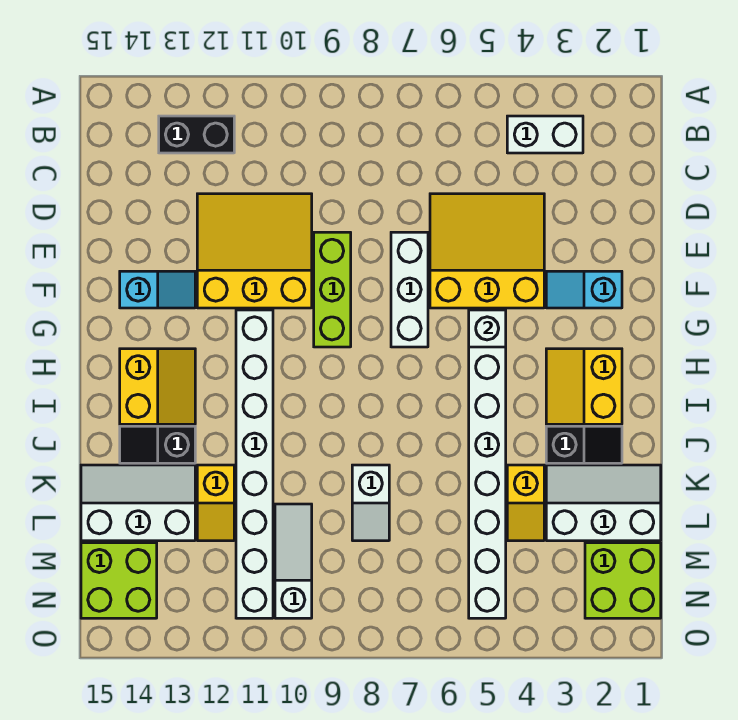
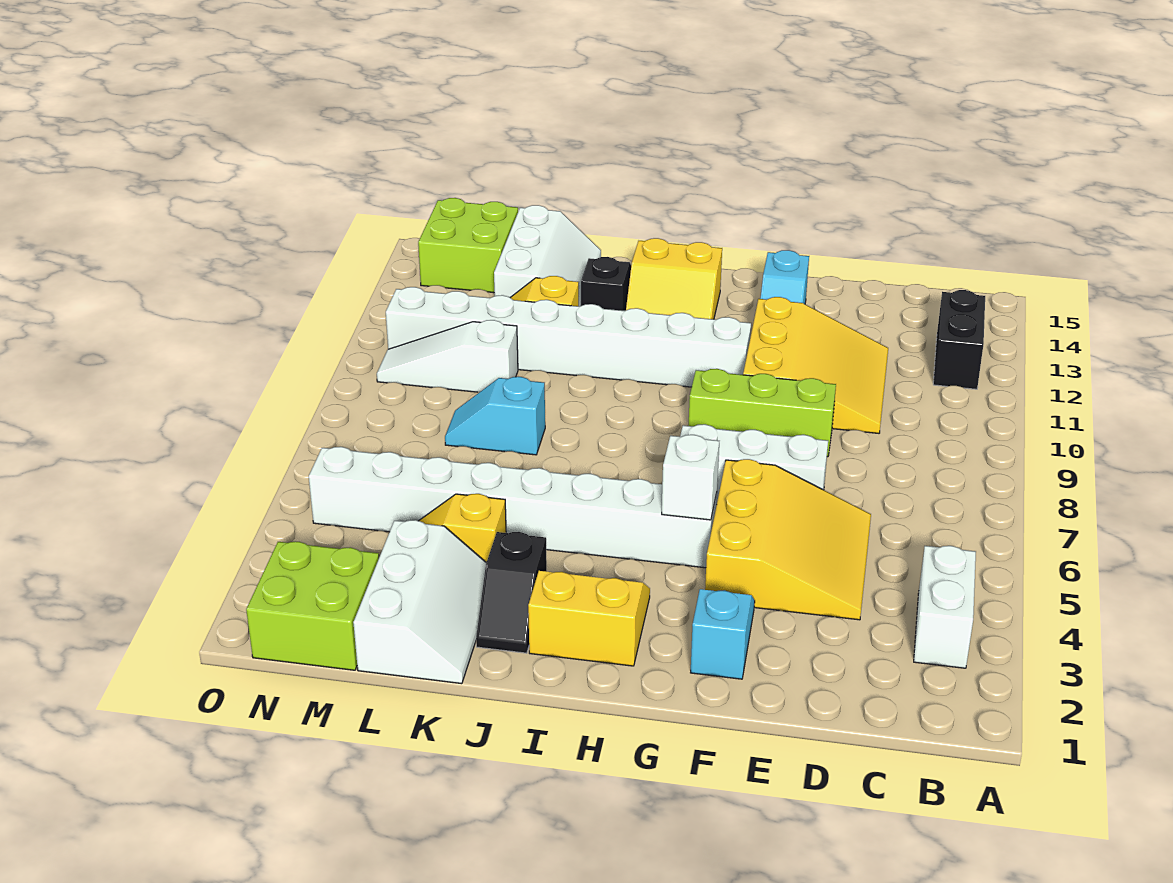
white slope K8:L8 level 1 top K -> cyan slope K8:L8 level 1 top K
white slope L10:N10 level 1 top N -> white slope L10:N10 level 1 top L

